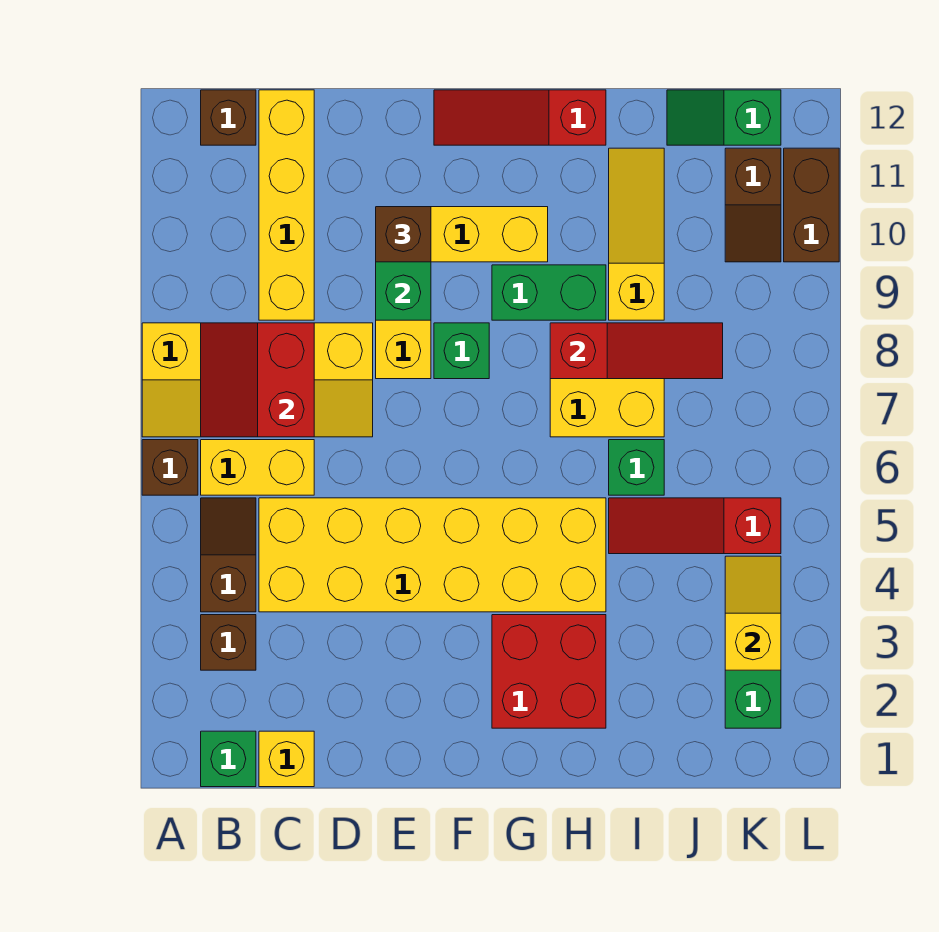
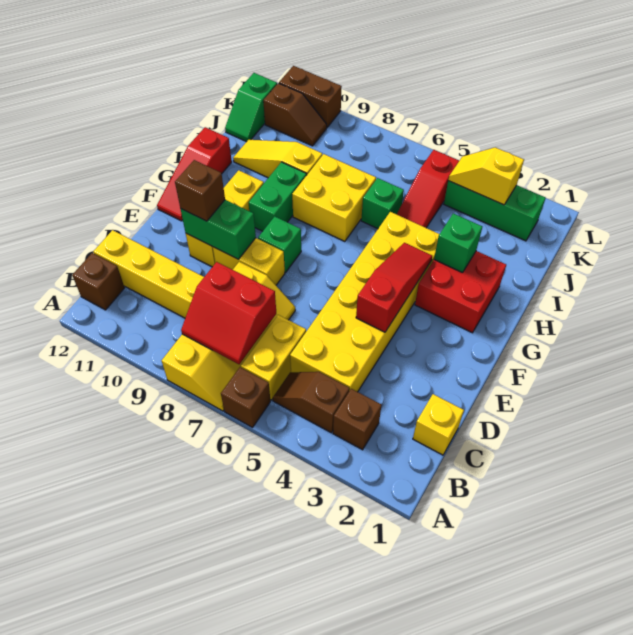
green brick B1 level 1 -> green brick H3 level 2
red slope H8:J8 level 2 top H -> red slope E4:G4 level 2 top E

